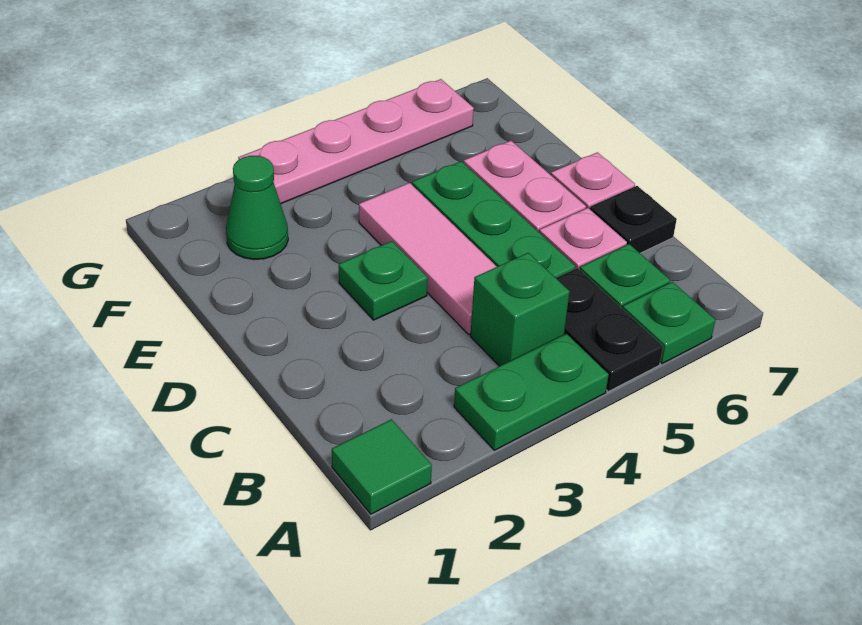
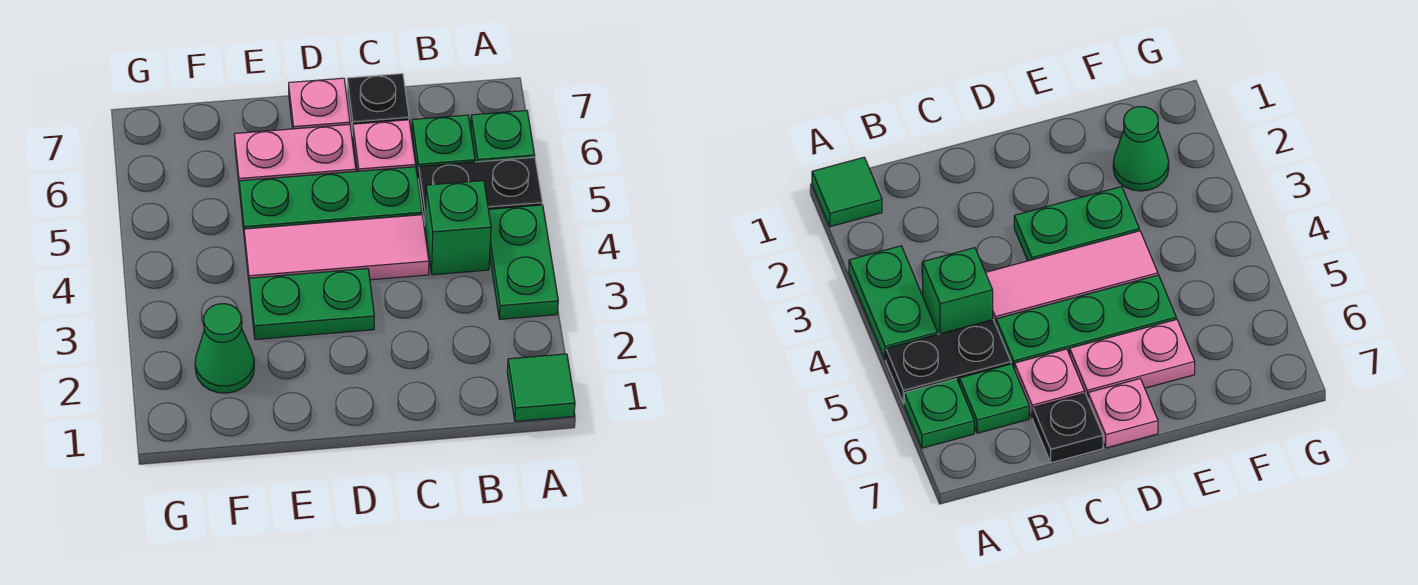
green plate D3 level 1 -> green plate D3:E3 level 1
pink plate G3:G6 level 1 -> none

